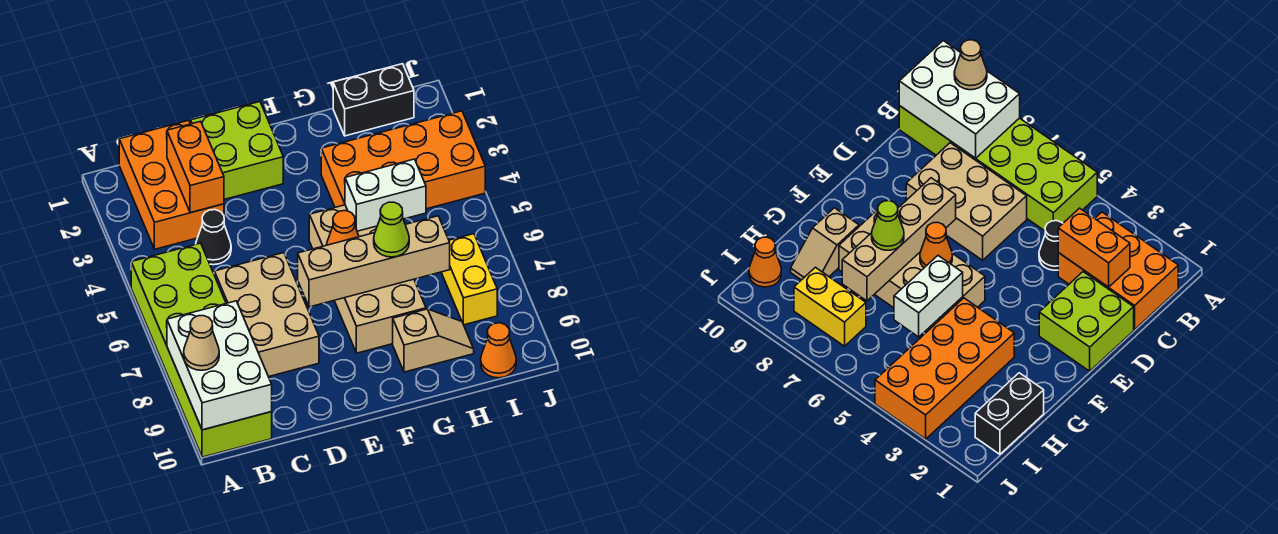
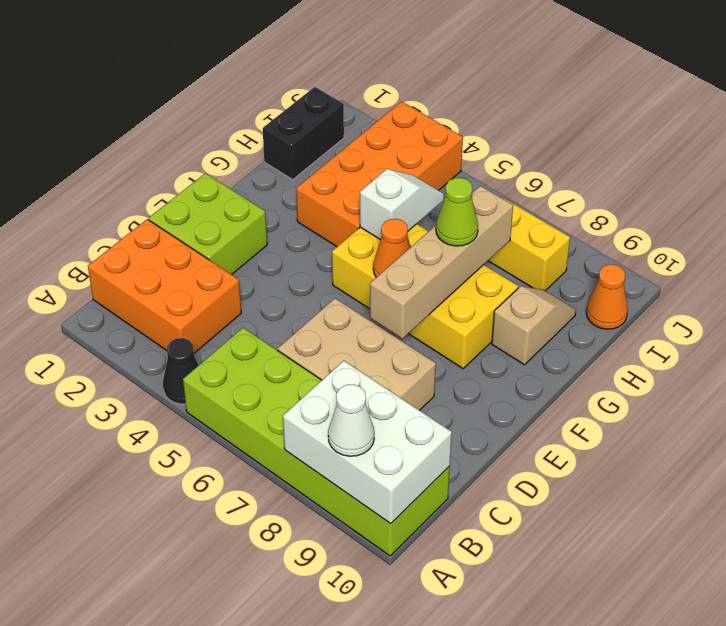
tan cone A9 level 3 -> white cone A9 level 3
orange brick C2:C3 level 2 -> none
black cone C4 level 1 -> black cone A4 level 1
tan brick F5:G8 level 1 -> yellow brick F5:G8 level 1
white brick G5:H5 level 2 -> white slope G5:H5 level 2 top G

